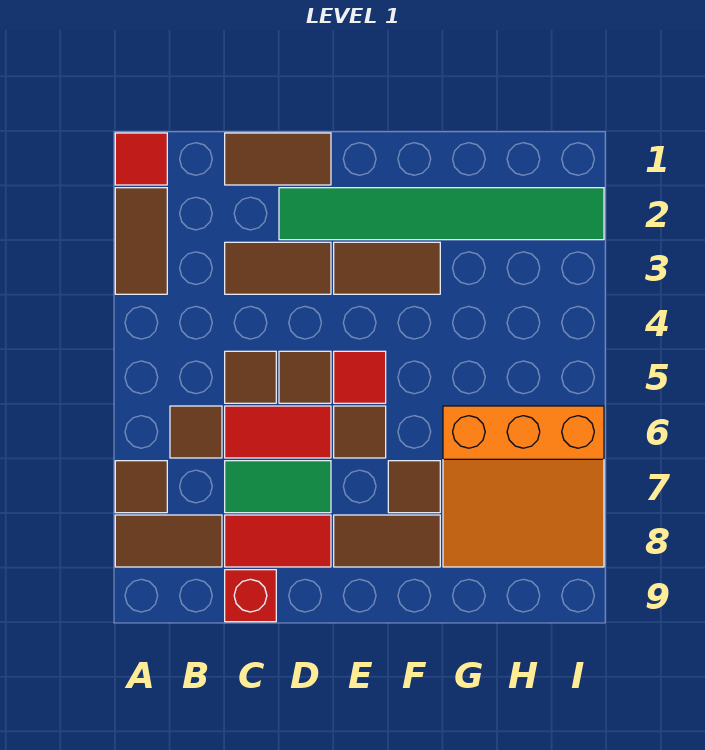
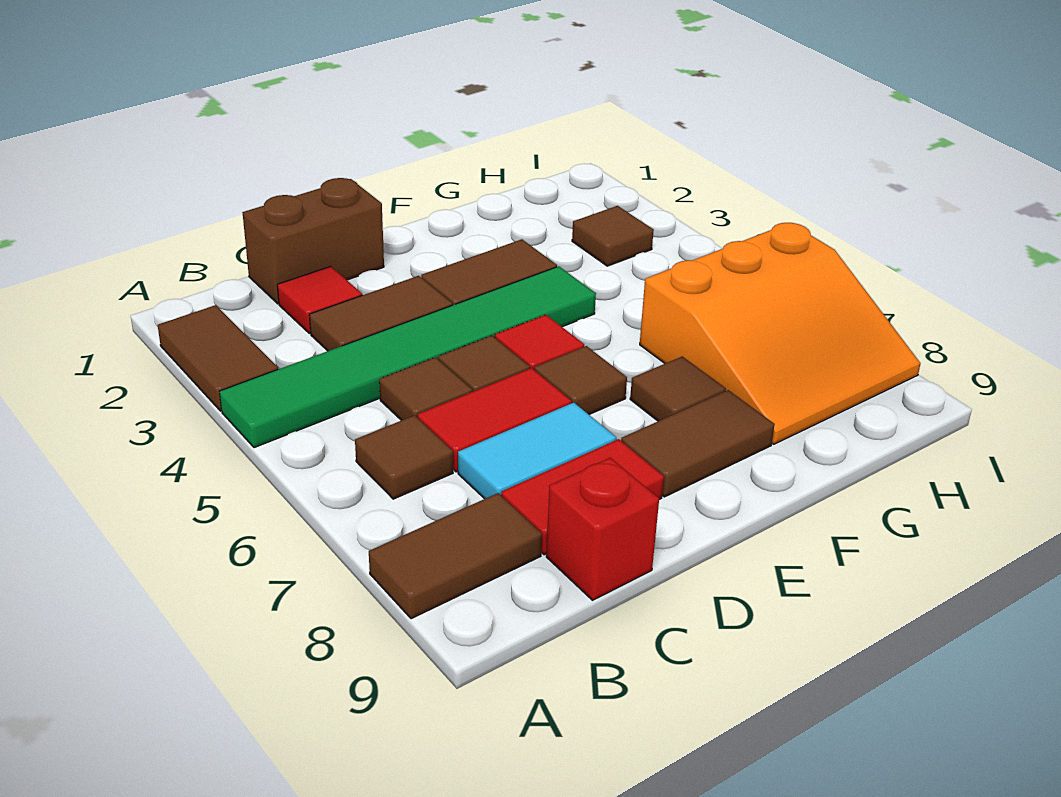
red tile A1 level 1 -> red tile C2 level 1
brown tile A7 level 1 -> brown tile H3 level 1
brown tile C1:D1 level 1 -> brown brick C1:D1 level 1
green tile C7:D7 level 1 -> cyan tile C7:D7 level 1
green tile D2:I2 level 1 -> green tile A4:F4 level 1

